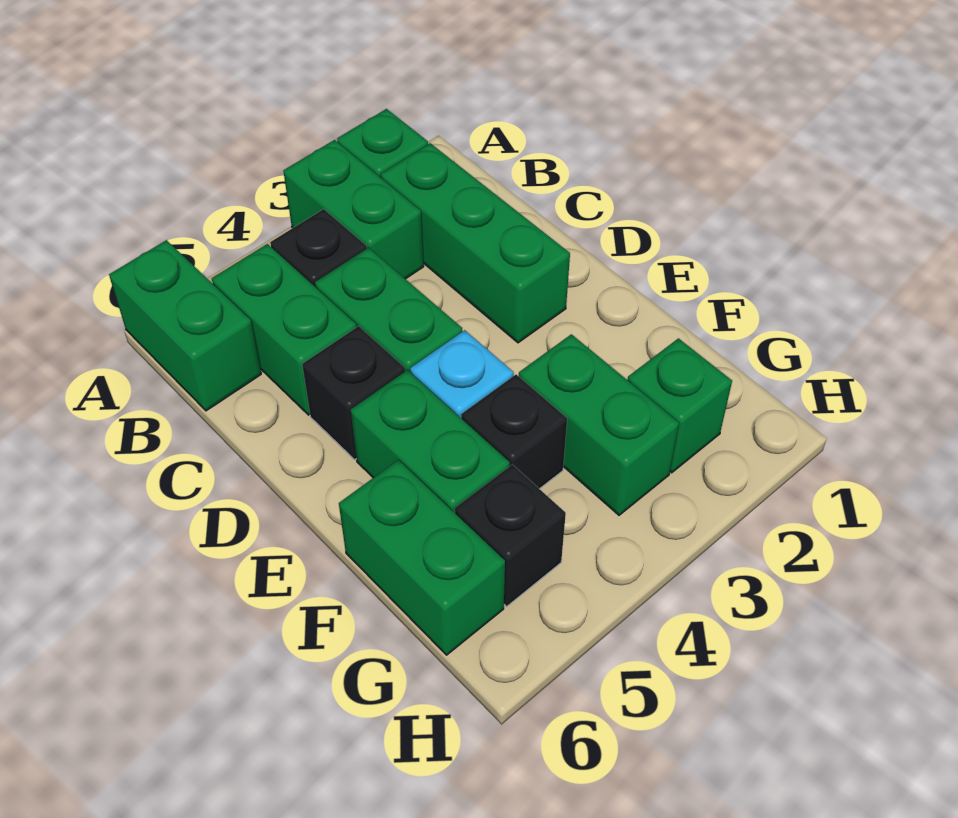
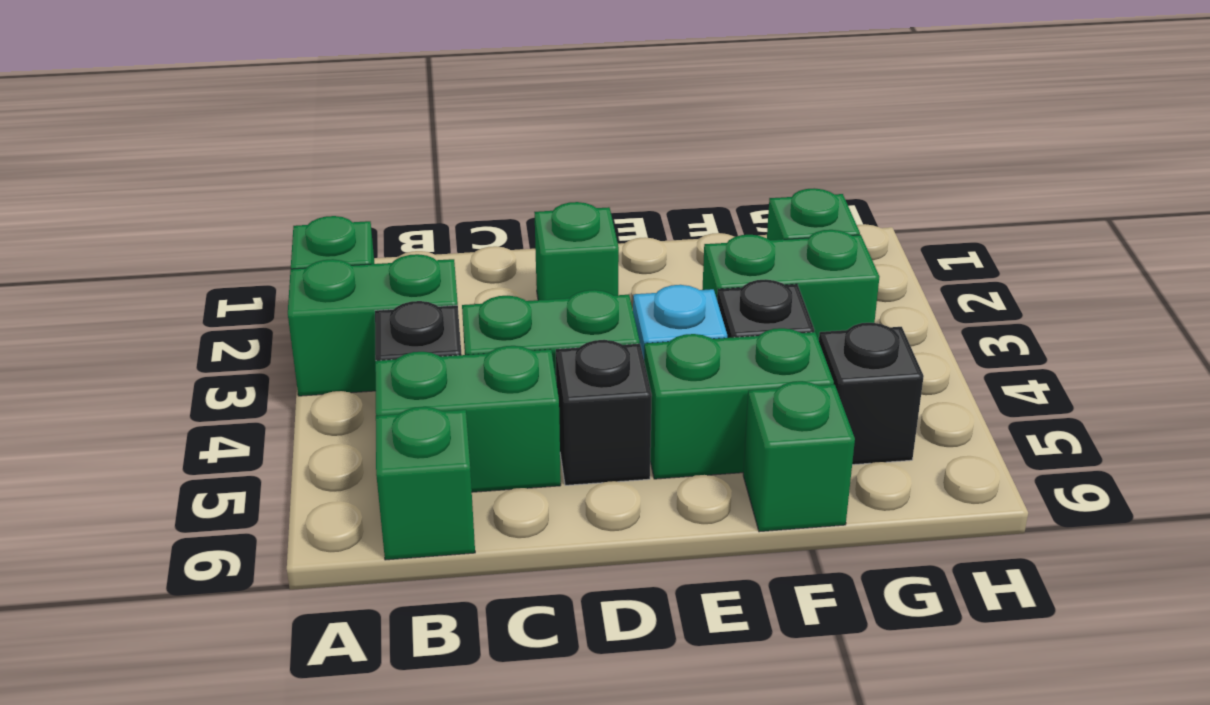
green brick A6:B6 level 1 -> green brick B6 level 1
green brick B2:D2 level 1 -> green brick D2 level 1
green brick F6:G6 level 1 -> green brick F6 level 1

